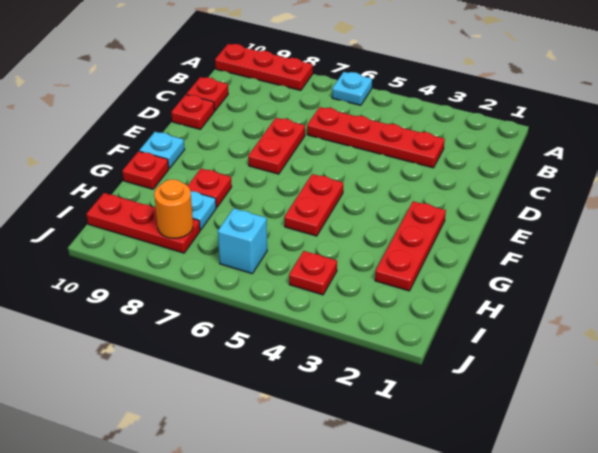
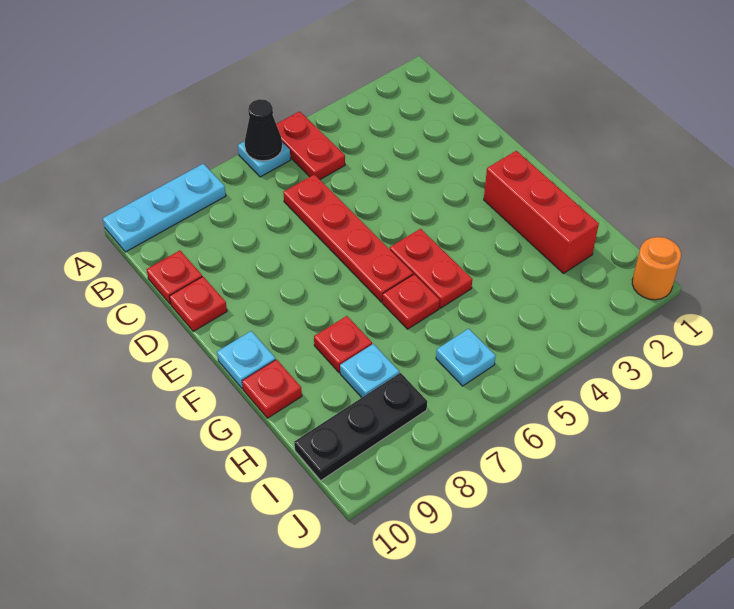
none -> black cone A6 level 2
red plate A8:A10 level 1 -> cyan plate A8:A10 level 1
red plate C3:C6 level 1 -> red plate C6:F6 level 1
red plate D7:E7 level 1 -> red plate A5:B5 level 1
red plate F2:H2 level 1 -> red brick F2:H2 level 1
red plate I4 level 1 -> red plate G6 level 1
cyan brick I6 level 1 -> cyan plate I6 level 1
red plate I8:I10 level 1 -> black plate I8:I10 level 1
orange round brick I8 level 2 -> orange round brick J1 level 1

